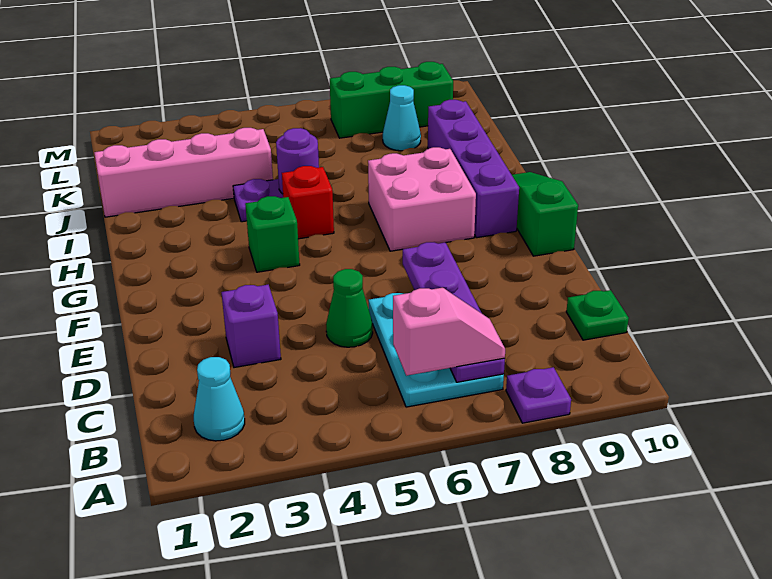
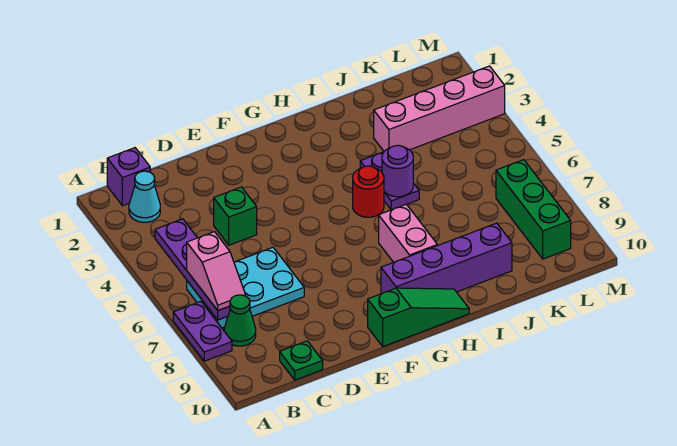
purple plate A8 level 1 -> purple plate A7:A8 level 1
purple plate B7:E7 level 2 -> purple plate B4:B7 level 2
purple brick D3 level 1 -> purple brick B1 level 1
green cone D5 level 1 -> green cone B8 level 1
green brick G4 level 1 -> green brick D4 level 1
pink brick G7:H8 level 1 -> pink brick H7:H8 level 1
red brick H5 level 1 -> red round brick H5 level 1
pink brick J1:J4 level 1 -> pink brick J3:M3 level 1
cyan cone K8 level 1 -> none

